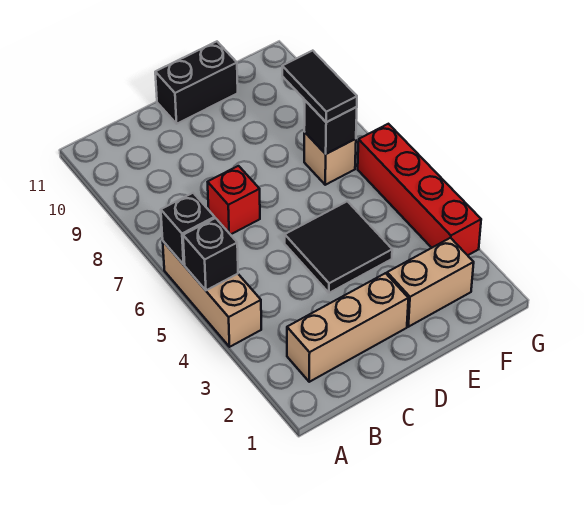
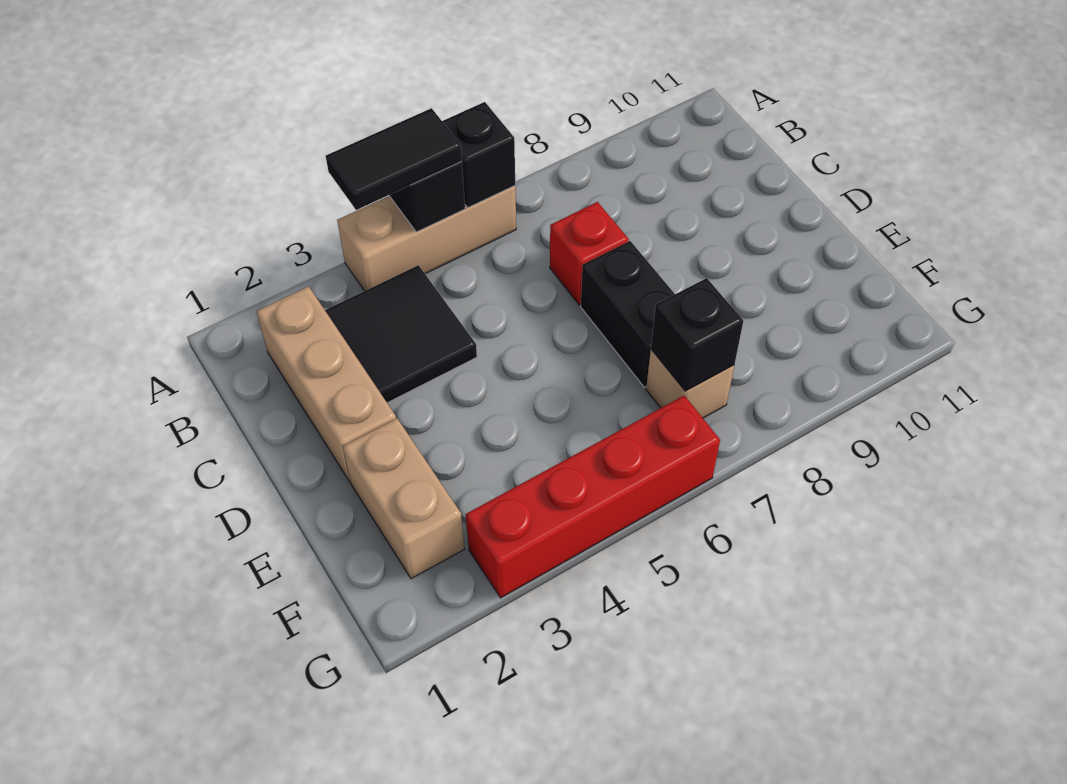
black tile D4:E5 level 1 -> black tile B3:C4 level 1
black brick D11:E11 level 1 -> black brick D7:E7 level 1
black tile F7:F8 level 3 -> black tile A4:A5 level 3

